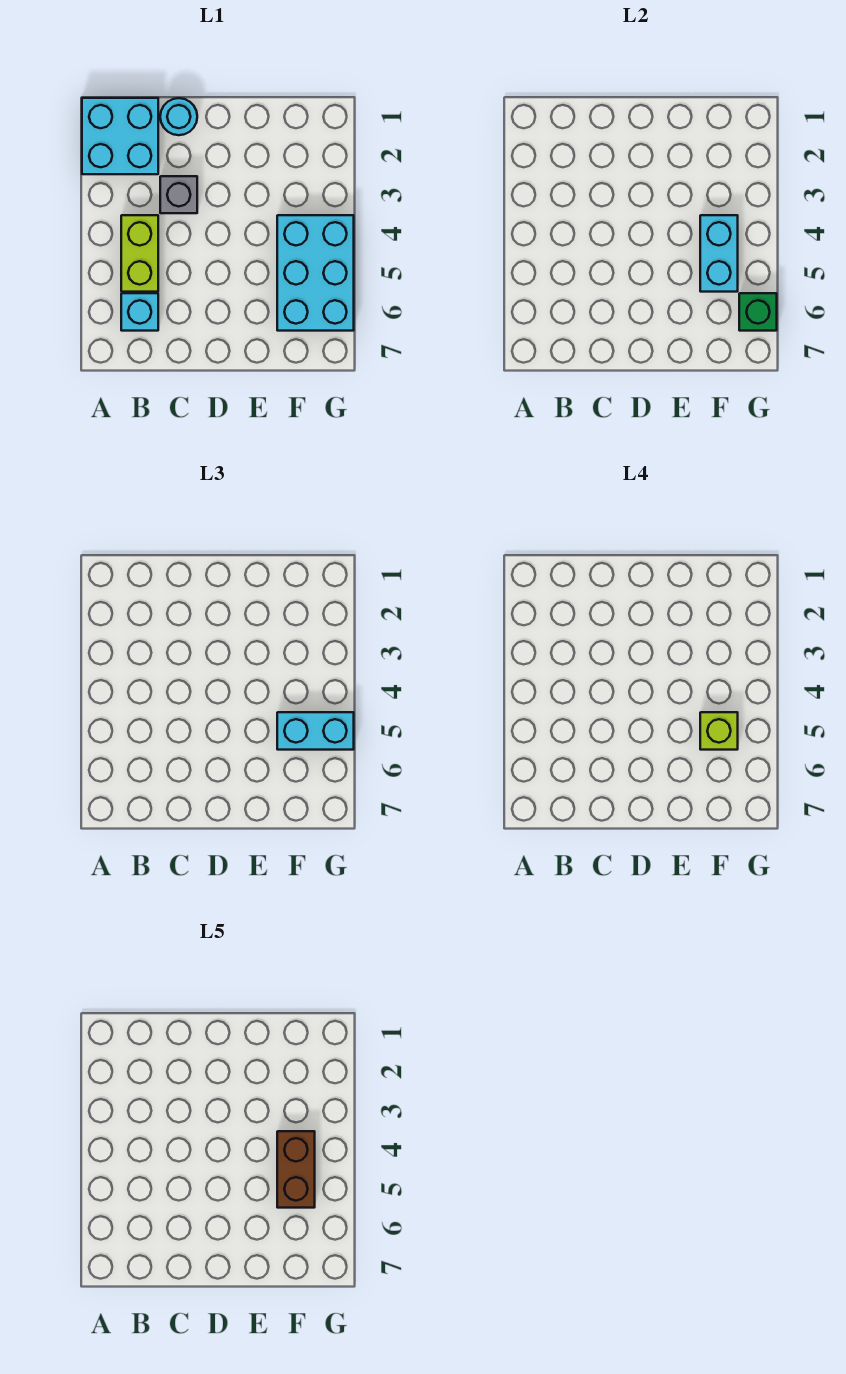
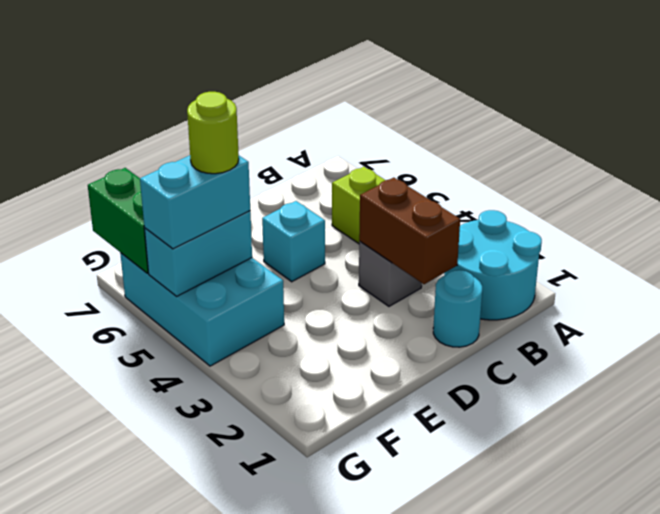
cyan brick A1:B2 level 1 -> cyan round brick A1:B2 level 1
cyan brick B6 level 1 -> cyan brick D5 level 1
cyan brick F4:F5 level 2 -> cyan brick F5:G5 level 2
brown brick F4:F5 level 5 -> brown brick C2:C3 level 2
lime brick F5 level 4 -> lime round brick F5 level 4
green brick G6 level 2 -> green brick G6:G7 level 2

